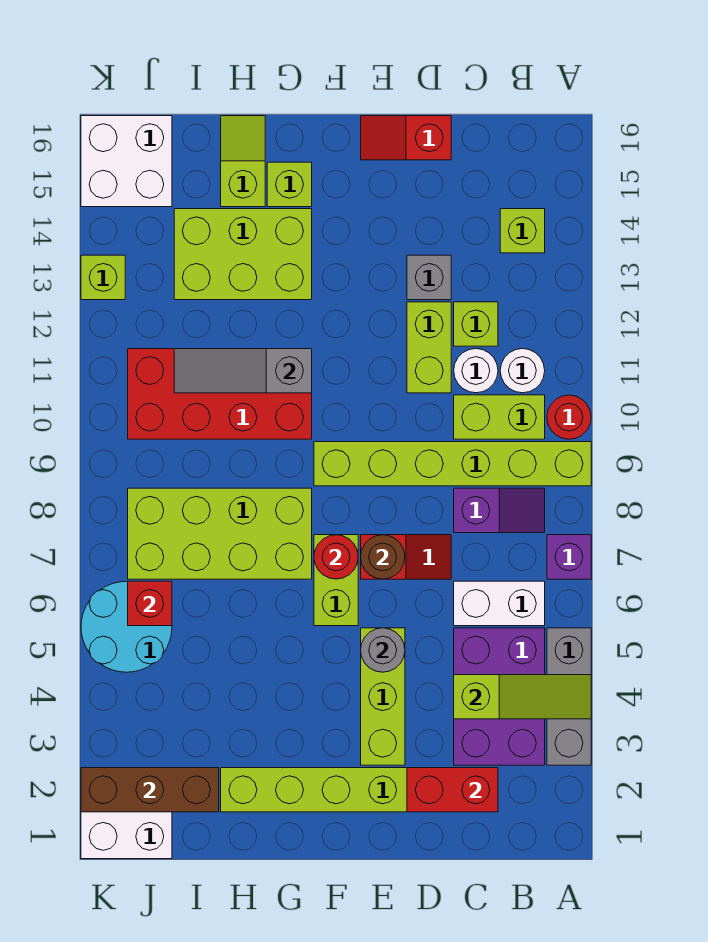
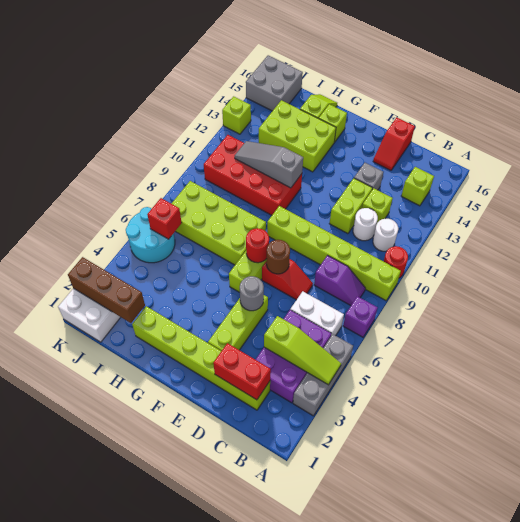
lime brick B10:C10 level 1 -> none
red slope D16:E16 level 1 top D -> red slope D15:D16 level 1 top 16
white brick J15:K16 level 1 -> grey brick J15:K16 level 1

